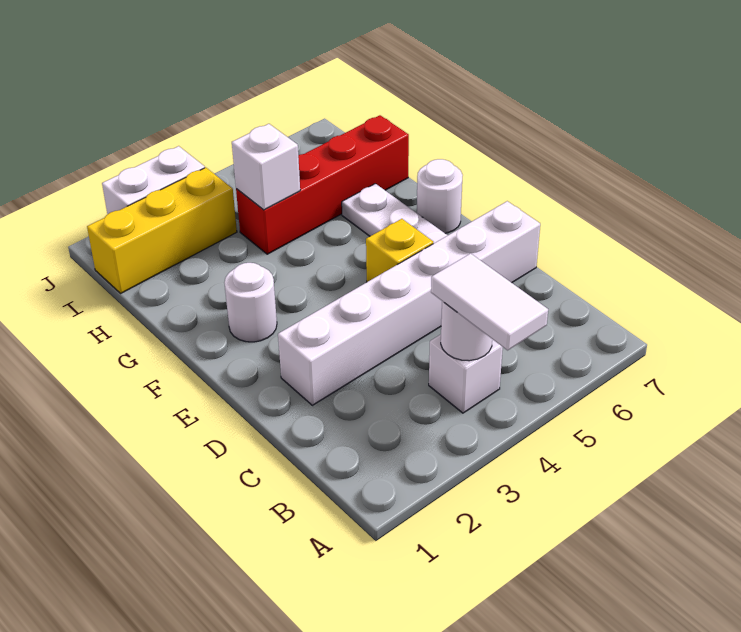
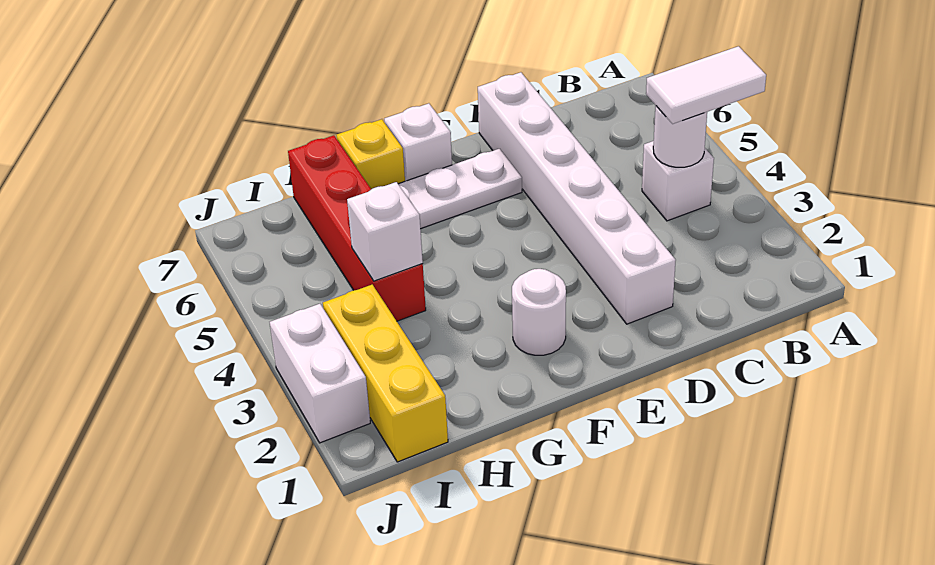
yellow brick E5 level 1 -> yellow brick G7 level 1
white round brick F7 level 1 -> white brick F7 level 1

